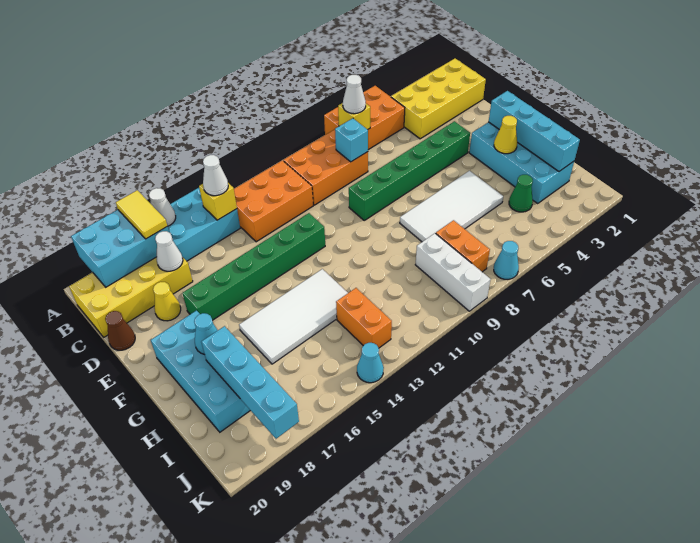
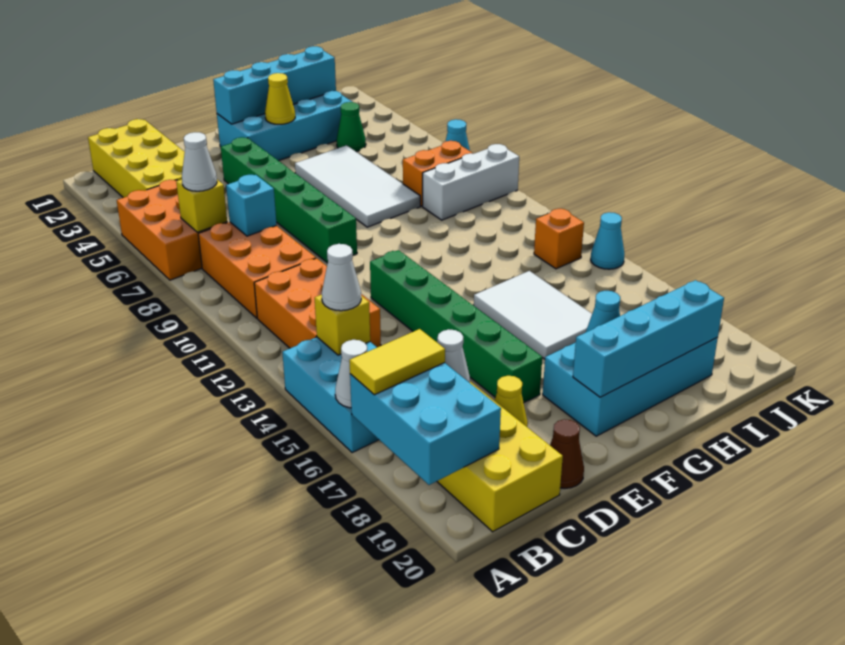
white tile G13:H16 level 1 -> white tile G14:H16 level 1
cyan brick H18:K18 level 2 -> cyan brick F19:I19 level 2
orange brick I13:J13 level 1 -> orange brick J13 level 1

